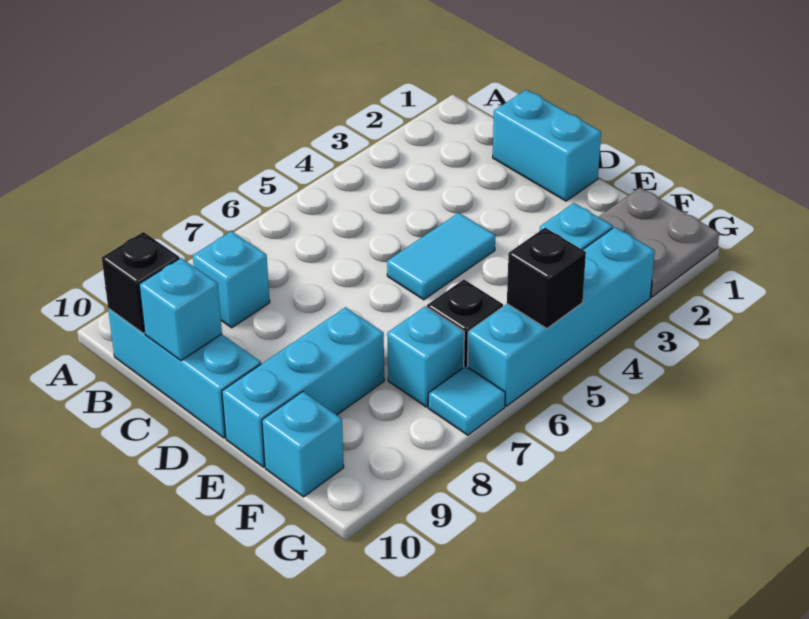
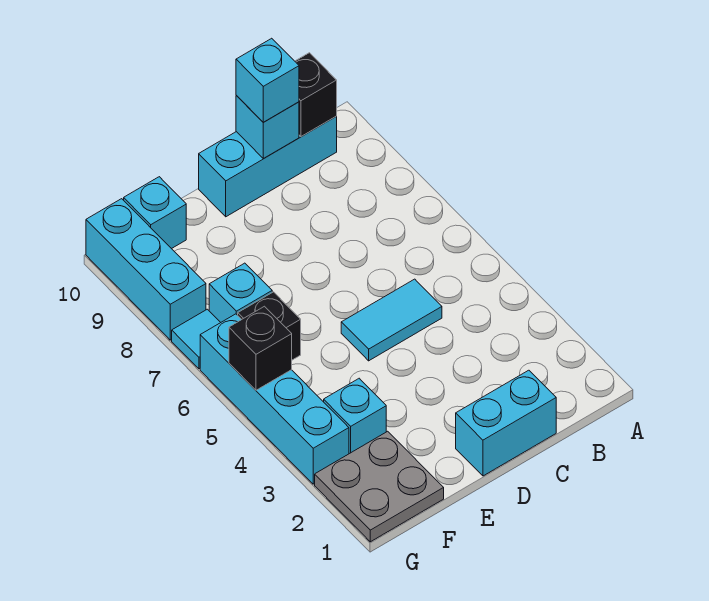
cyan brick B8 level 1 -> cyan brick C10 level 3
cyan tile D4:D5 level 1 -> cyan tile C5:D5 level 1
cyan brick E8:E10 level 1 -> cyan brick G8:G10 level 1

